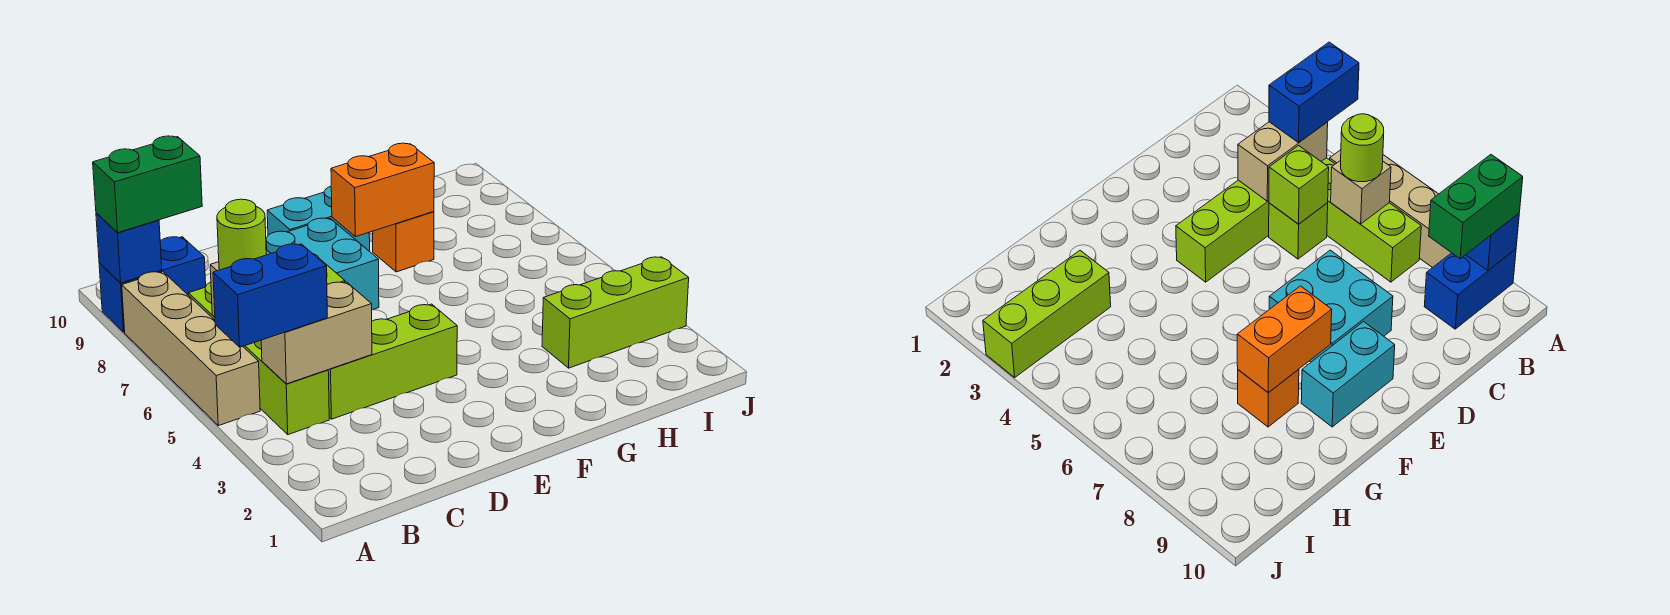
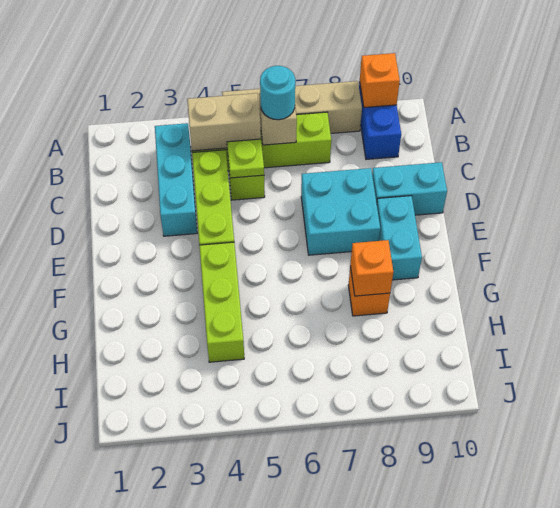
blue brick A4:B4 level 3 -> none
blue brick A9 level 2 -> orange brick A9 level 2
green brick A9:B9 level 3 -> none
none -> cyan brick B3:D3 level 1
tan brick B4:C4 level 2 -> tan brick B4:B5 level 2
lime round brick B6 level 3 -> cyan round brick B6 level 3
lime brick C5 level 2 -> lime plate C5 level 2
none -> cyan brick D9:D10 level 1
orange brick F8:G8 level 2 -> orange brick G8 level 2
lime brick H3:J3 level 1 -> lime brick F4:H4 level 1

